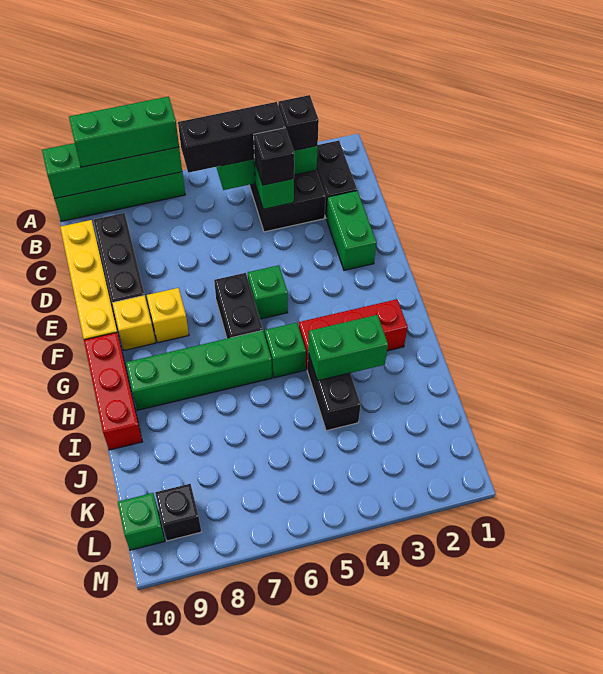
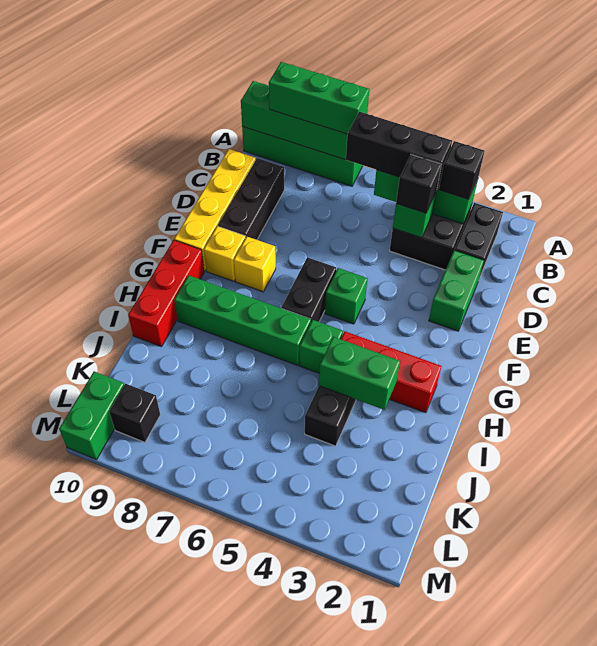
green brick L10 level 1 -> green brick L10:M10 level 1

